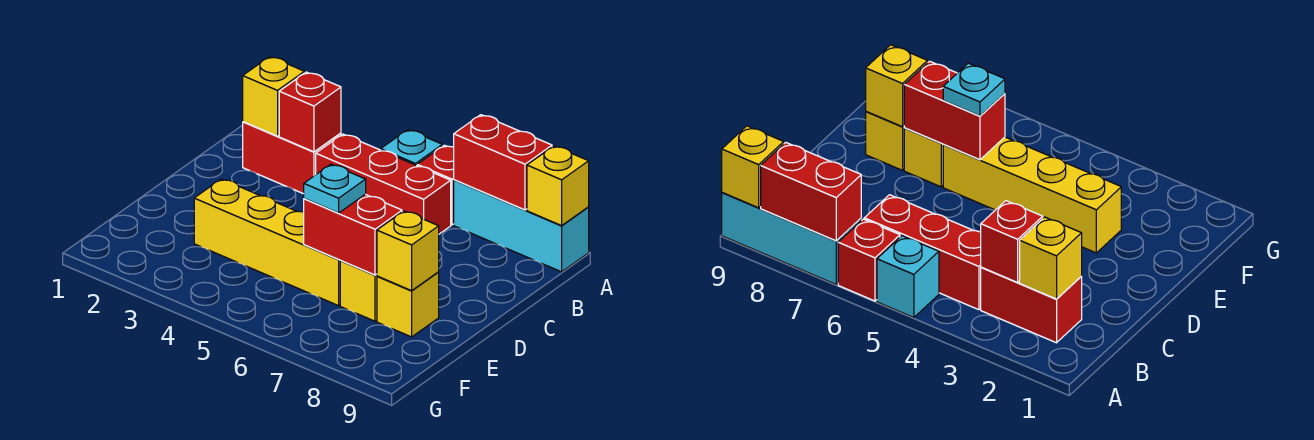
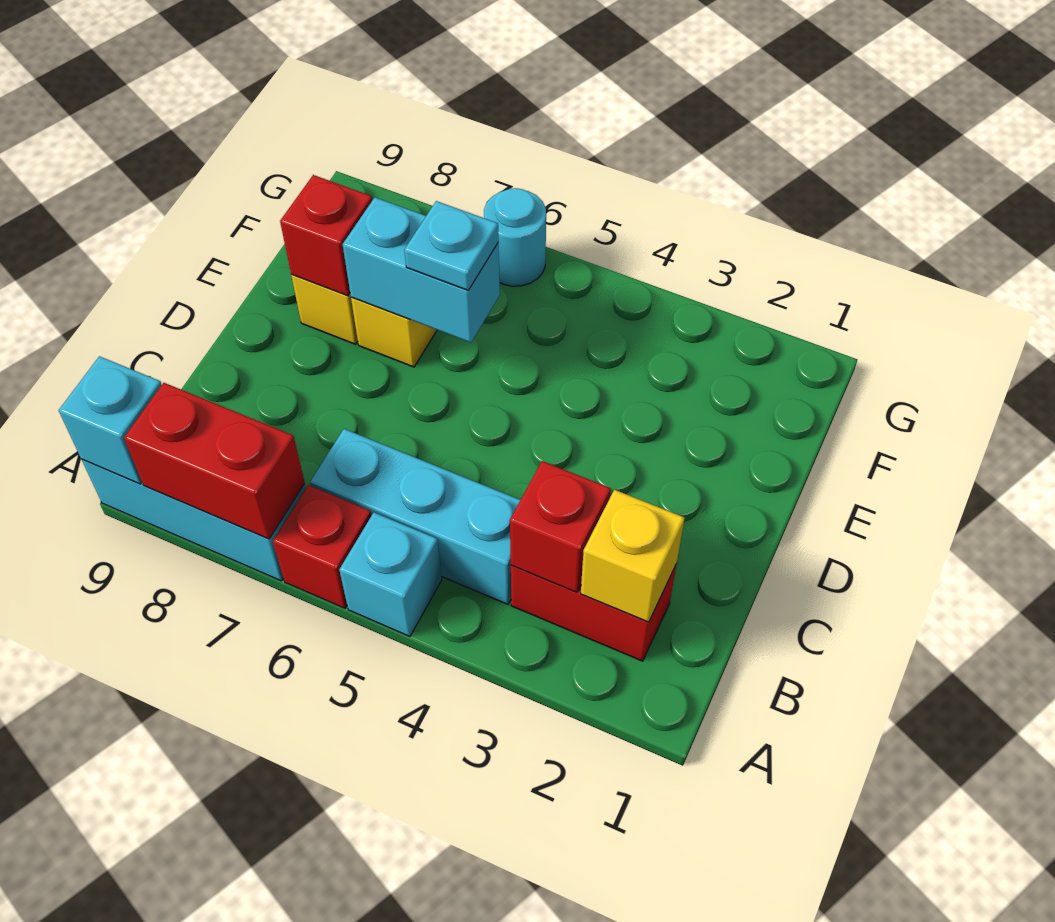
yellow brick A9 level 2 -> cyan brick A9 level 2
red brick B4:B6 level 1 -> cyan brick B4:B6 level 1
yellow brick E3:E6 level 1 -> none
red brick E6:E7 level 2 -> cyan brick E6:E7 level 2
yellow brick E8 level 2 -> red brick E8 level 2
none -> cyan round brick G6 level 1

